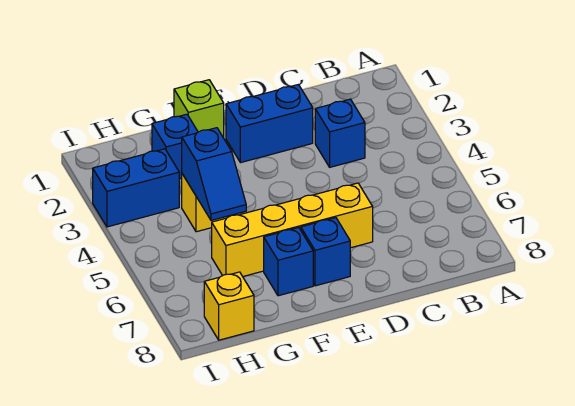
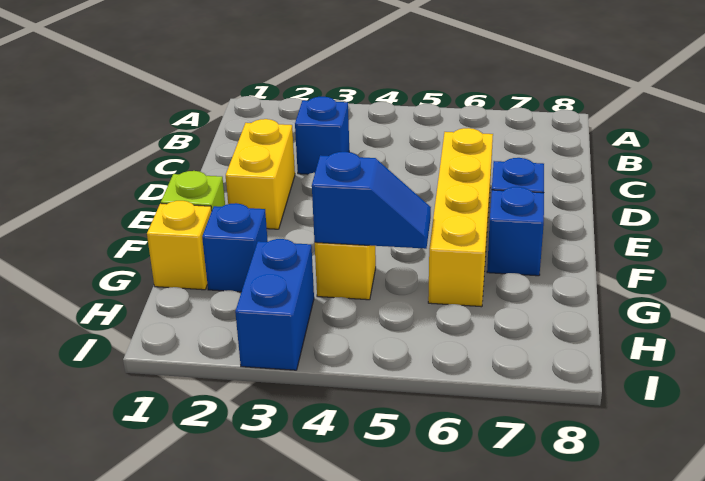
blue brick D2:E2 level 1 -> yellow brick D2:E2 level 1
yellow brick H8 level 1 -> yellow brick G1 level 1

